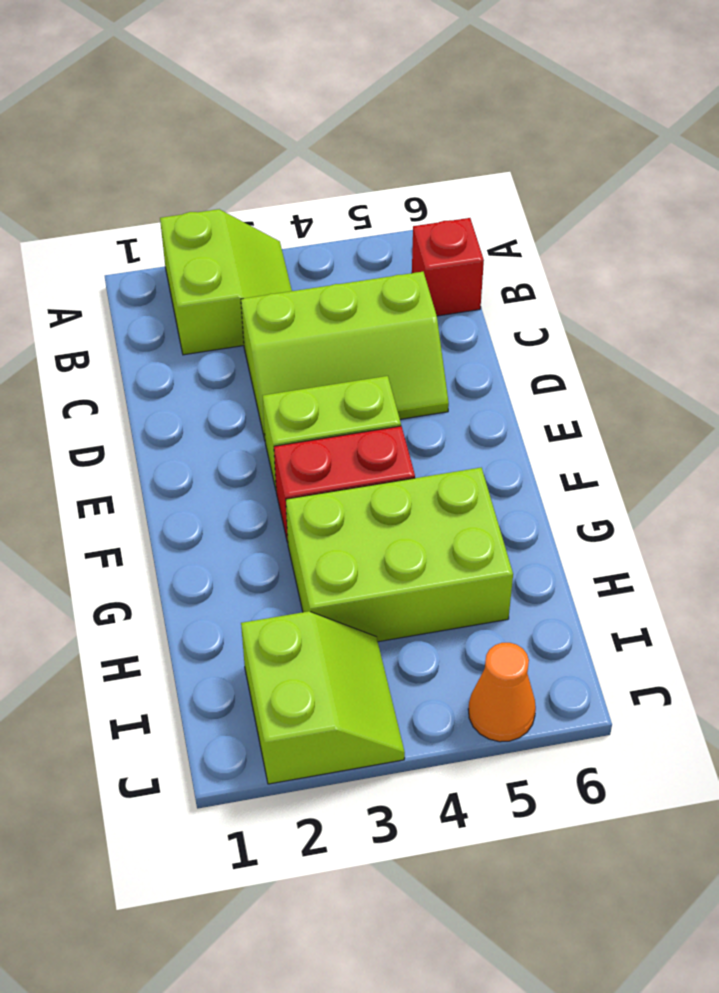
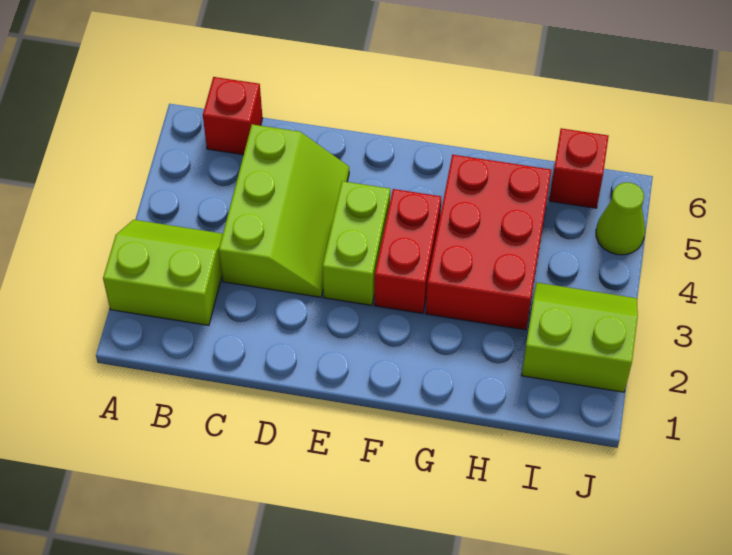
lime brick G3:H5 level 1 -> red brick G3:H5 level 1
none -> red brick I6 level 1
orange cone J5 level 1 -> lime cone J5 level 1

